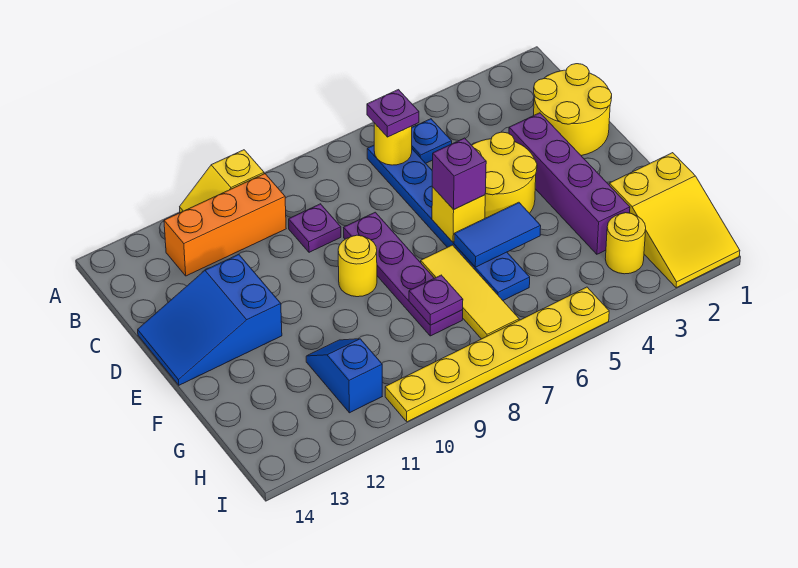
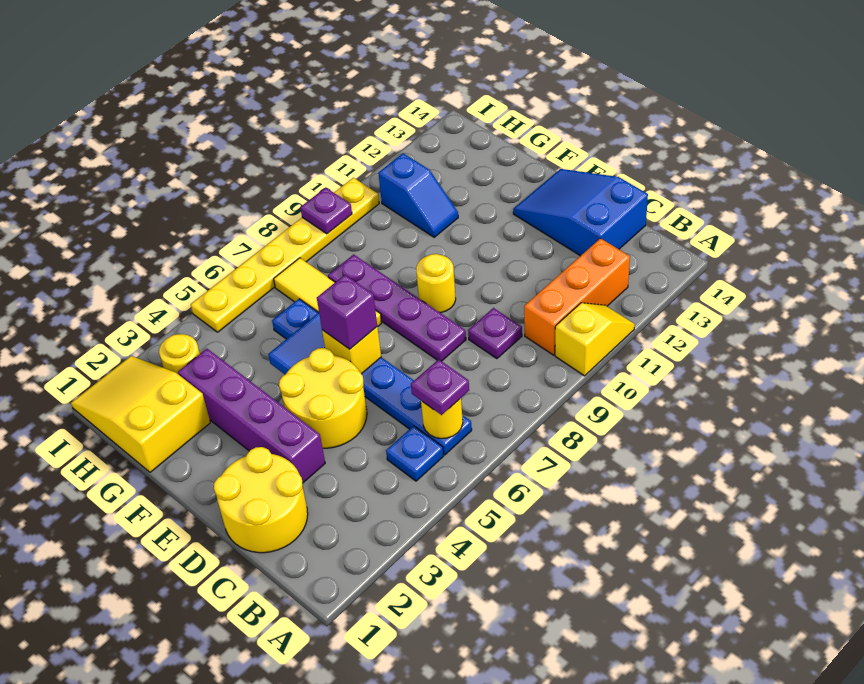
blue slope D12:E14 level 1 top 12 -> blue slope C13:E14 level 1 top C
purple plate G8 level 2 -> purple plate I9 level 2

